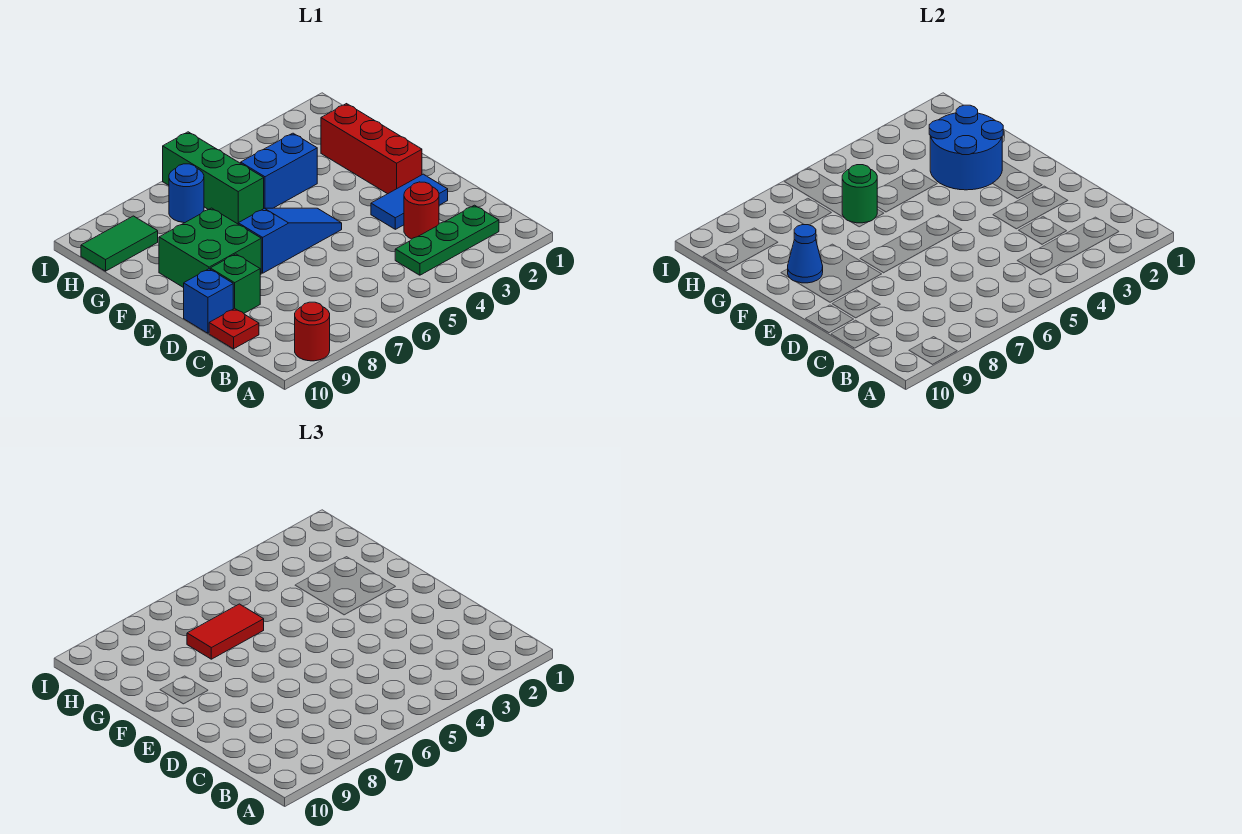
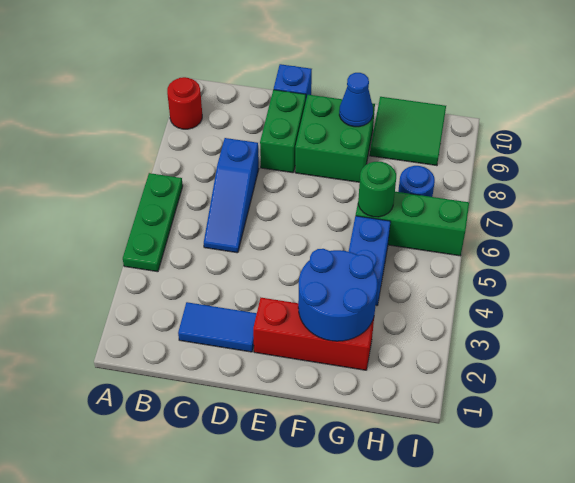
green plate B2:B4 level 1 -> green plate A4:A6 level 1
red round brick C3 level 1 -> none
red plate C10 level 1 -> none
blue tile D2:D3 level 1 -> blue tile C2:D2 level 1
green brick D9 level 1 -> green brick D8:D9 level 1
blue slope E5:E7 level 1 top 7 -> blue slope C5:C7 level 1 top 7
red tile G6:G7 level 3 -> none
green tile H9:H10 level 1 -> green tile G9:H10 level 1

